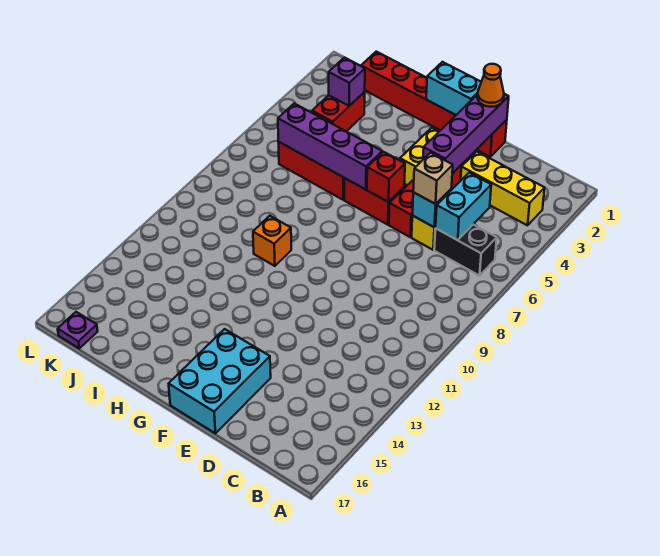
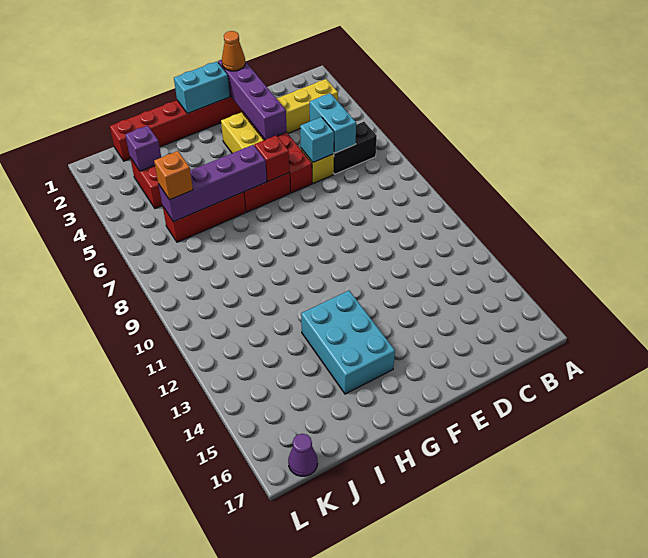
tan brick D6 level 3 -> none
cyan brick E15:F17 level 1 -> cyan brick G13:H15 level 1
orange brick H10 level 1 -> orange brick J6 level 3
purple plate K17 level 1 -> purple cone K17 level 1

